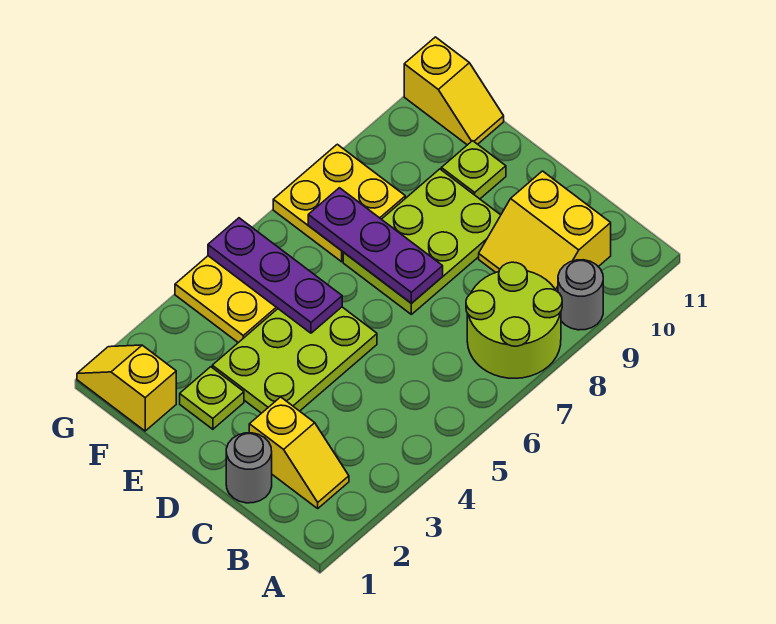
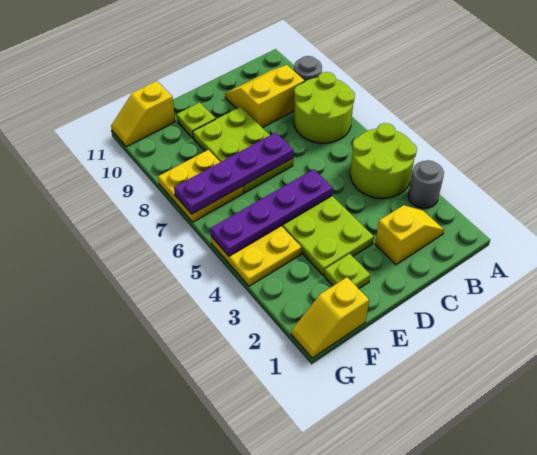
none -> lime round brick A4:B5 level 1
yellow slope B9:C10 level 1 top 10 -> yellow slope B9:C10 level 1 top 9
grey round brick C1 level 1 -> grey round brick A3 level 1
purple plate D7:F7 level 2 -> purple plate D7:G7 level 2
purple plate E5:G5 level 2 -> purple plate D5:G5 level 2
yellow slope F11:G11 level 1 top G -> yellow slope F11:G11 level 1 top F

